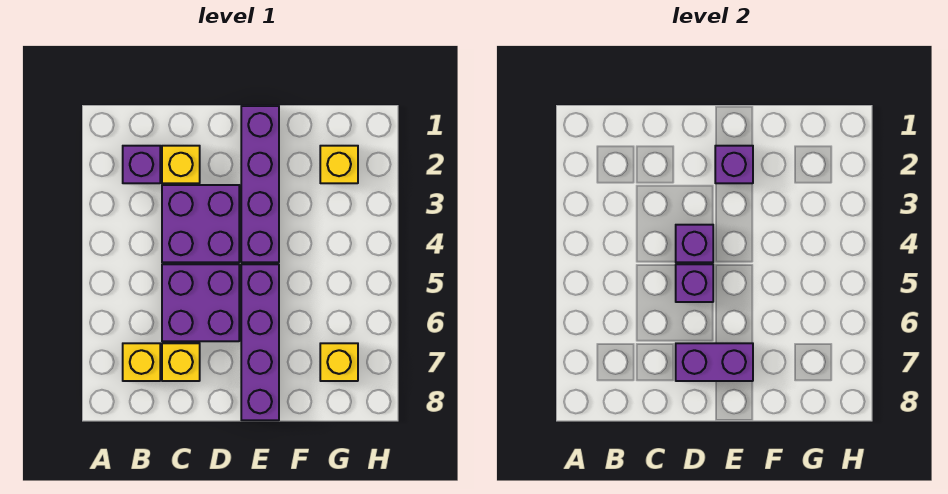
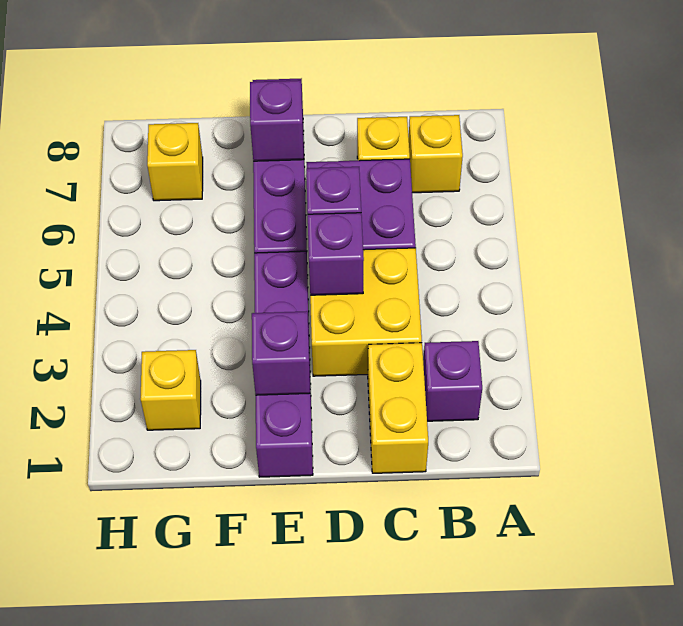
yellow brick C2 level 1 -> yellow brick C1:C2 level 1
purple brick C3:D4 level 1 -> yellow brick C3:D4 level 1
purple brick D7:E7 level 2 -> purple brick E7 level 2

